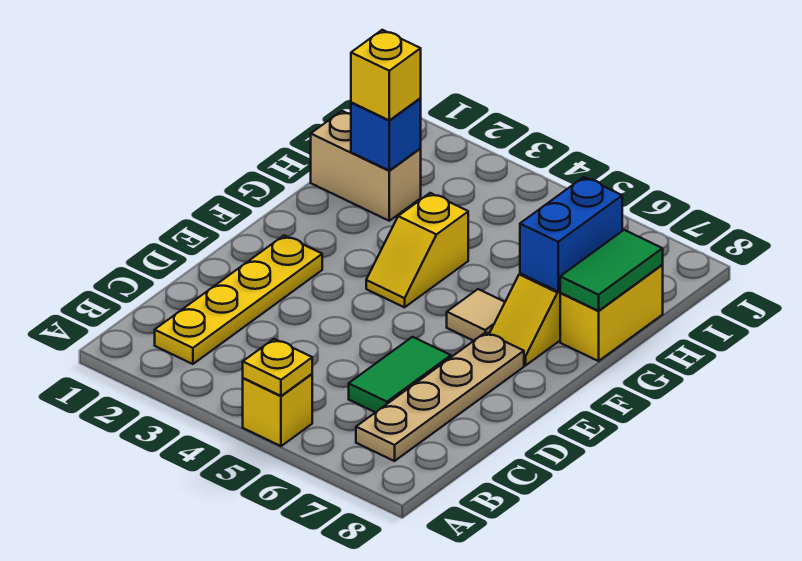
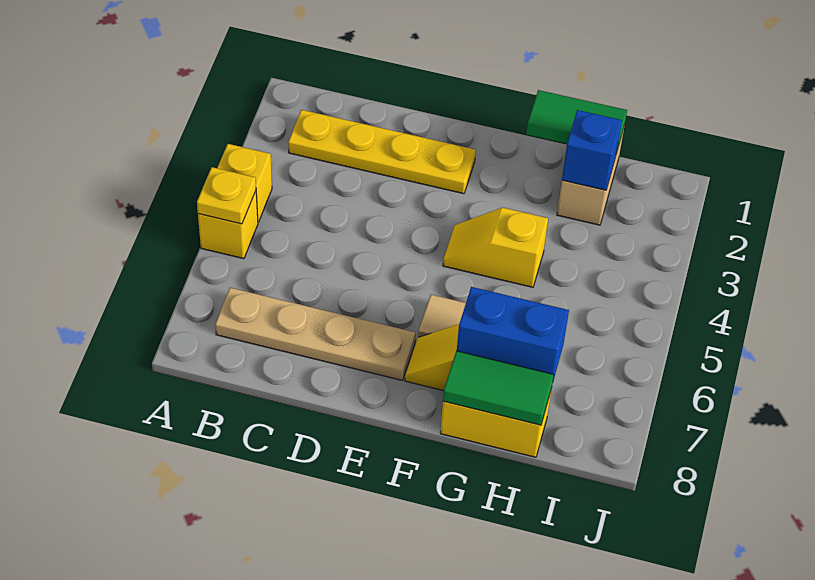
green tile C6:D6 level 1 -> green tile G1:H1 level 2
yellow brick H2 level 3 -> yellow brick A4 level 1

